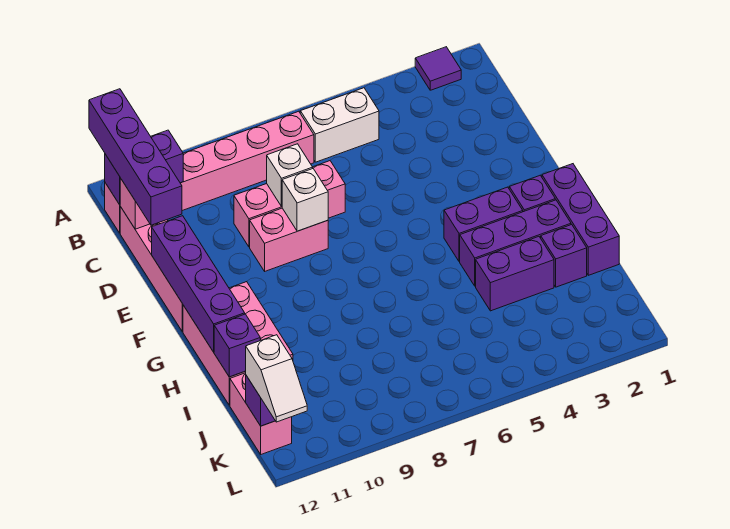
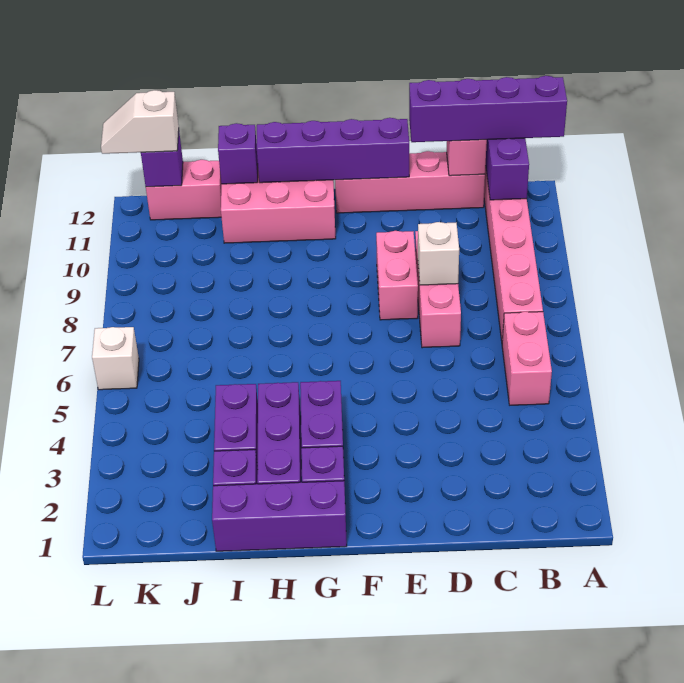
purple tile A2 level 1 -> none
white brick B5:B6 level 1 -> pink brick B5:B6 level 1
white brick E8 level 2 -> white brick L6 level 1

